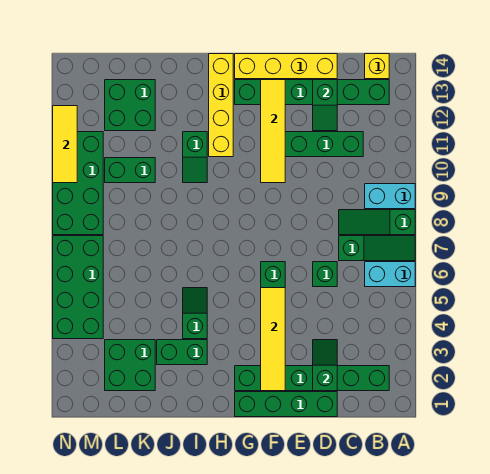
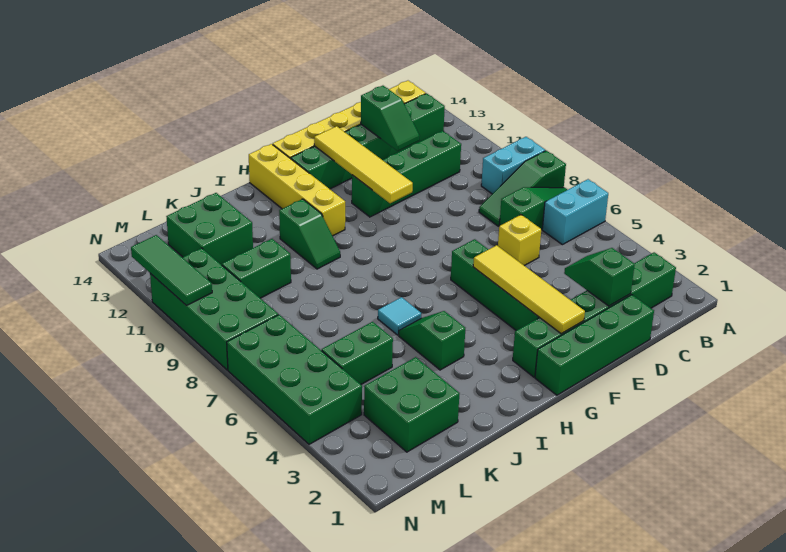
green brick D6 level 1 -> yellow brick D6 level 1
green brick I3:J3 level 1 -> green brick K5:L5 level 1
none -> cyan tile I6 level 1
yellow tile N10:N12 level 2 -> green tile N10:N12 level 2

